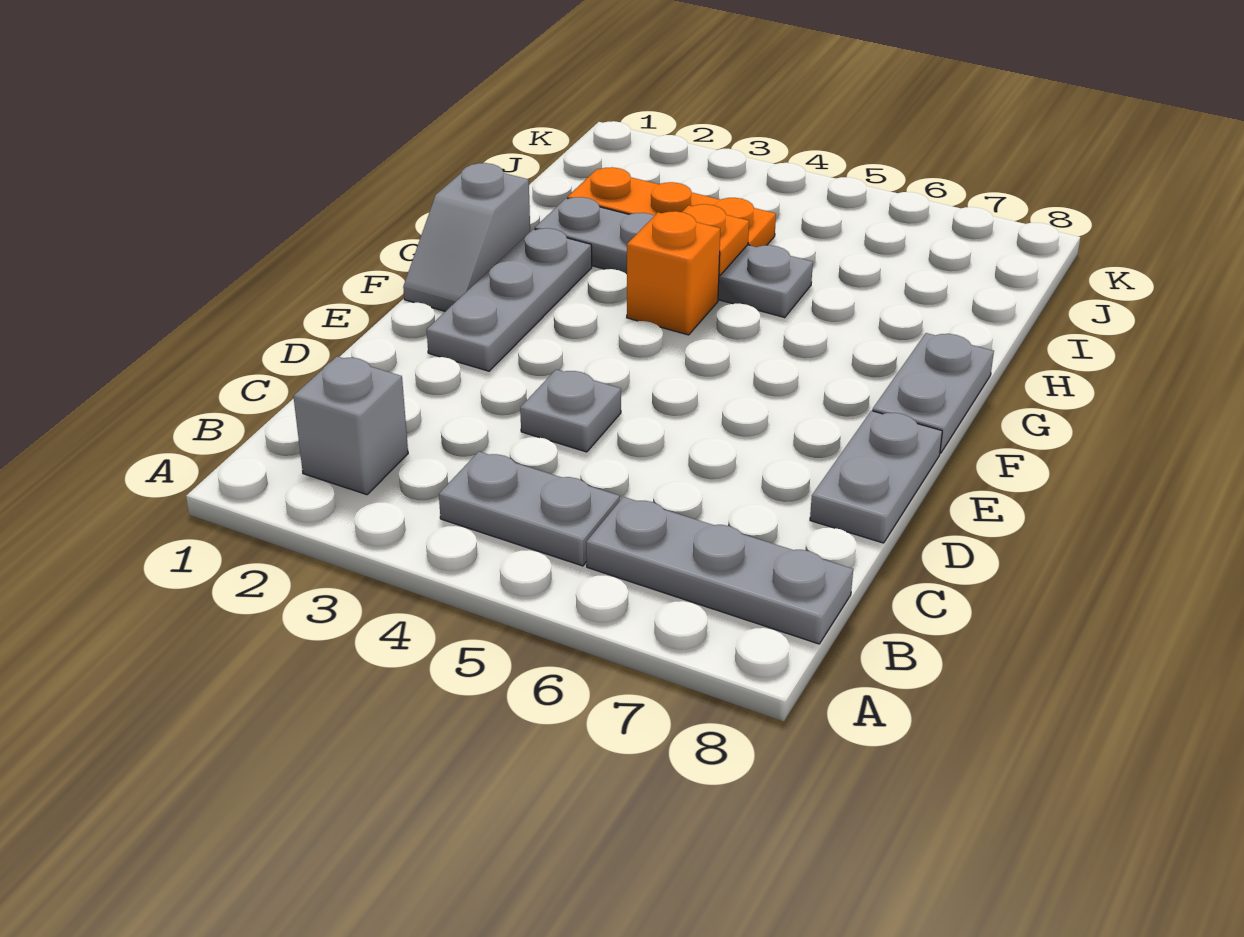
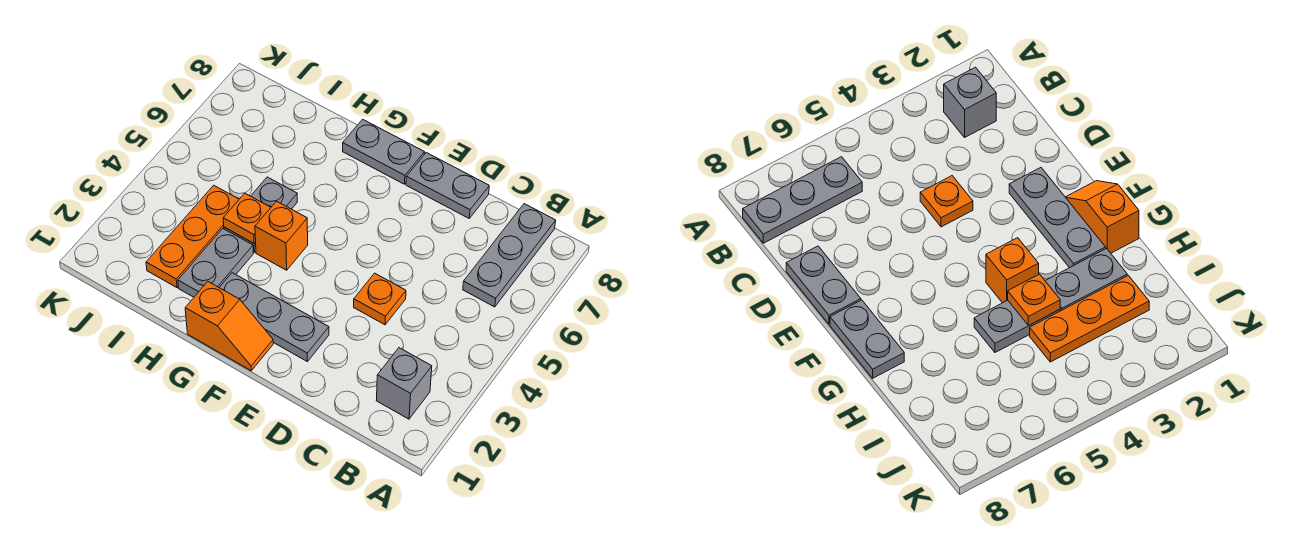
grey plate B4:B5 level 1 -> none
grey plate D4 level 1 -> orange plate D4 level 1
grey slope F1:G1 level 1 top G -> orange slope F1:G1 level 1 top G

